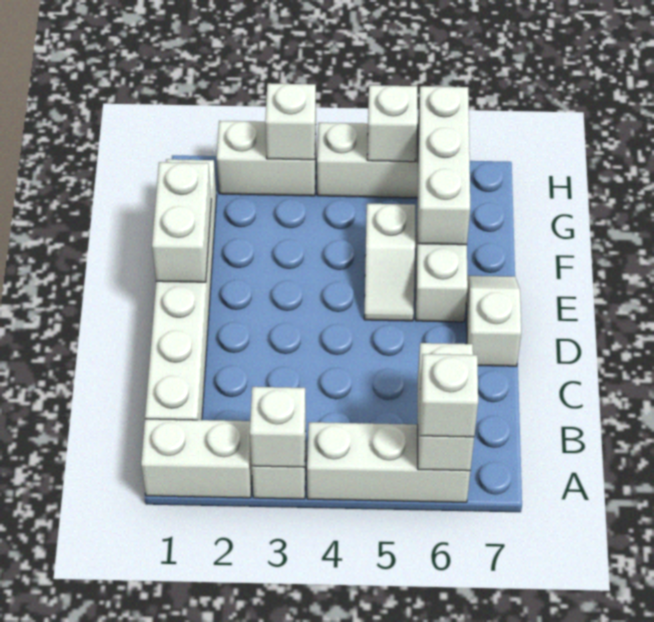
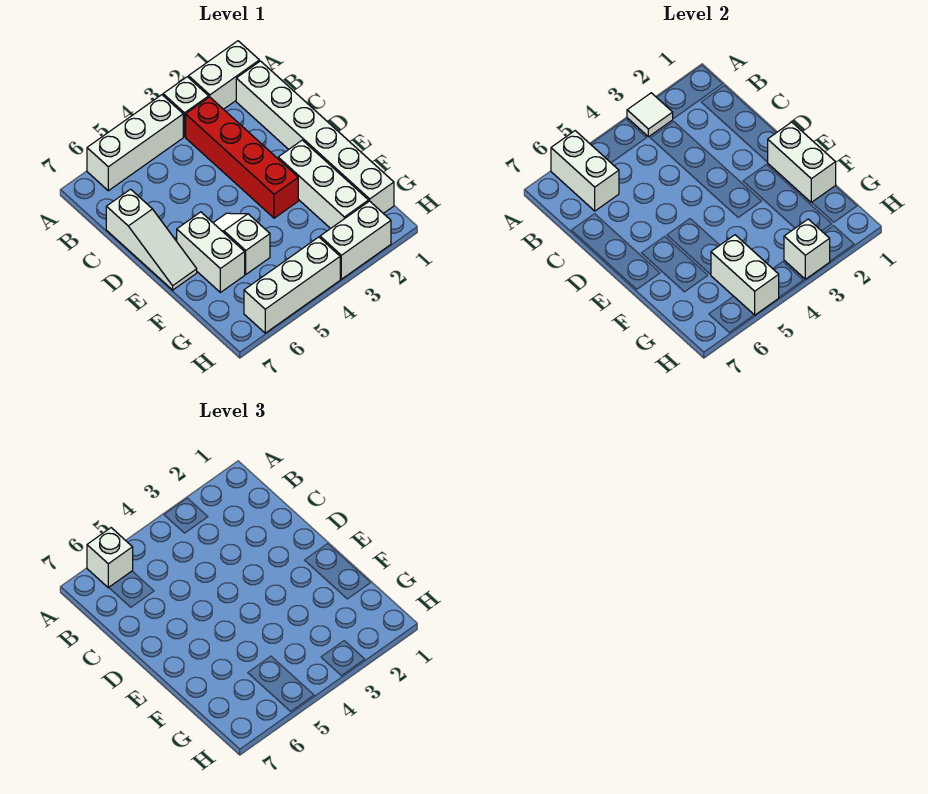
white brick A3 level 2 -> white tile A3 level 2
none -> red brick B3:E3 level 1
white slope D7:E7 level 1 top D -> white slope C7:E7 level 1 top C
white brick F6:H6 level 2 -> white brick E2:G2 level 1
white brick H5 level 2 -> white brick G5:H5 level 2

